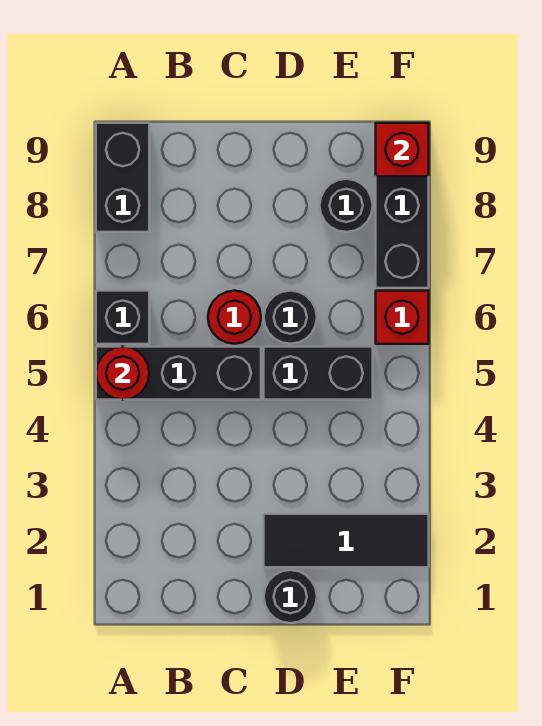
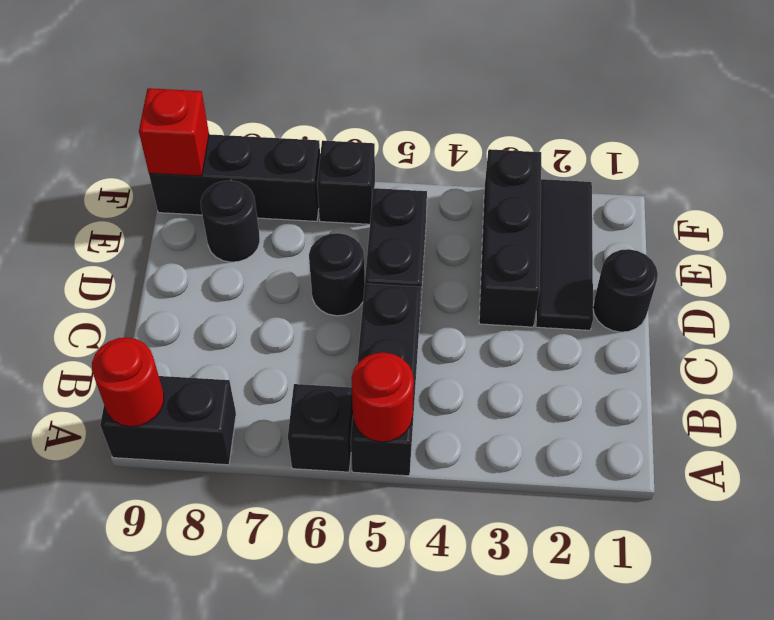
red round brick C6 level 1 -> red round brick A9 level 2
none -> black brick D3:F3 level 1
red brick F6 level 1 -> black brick F6 level 1

